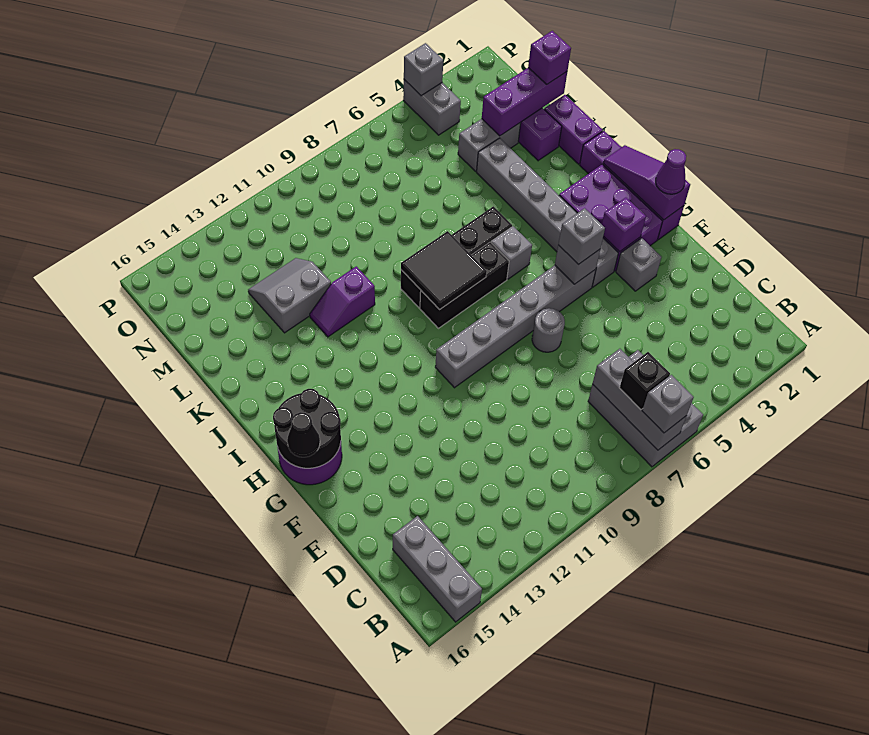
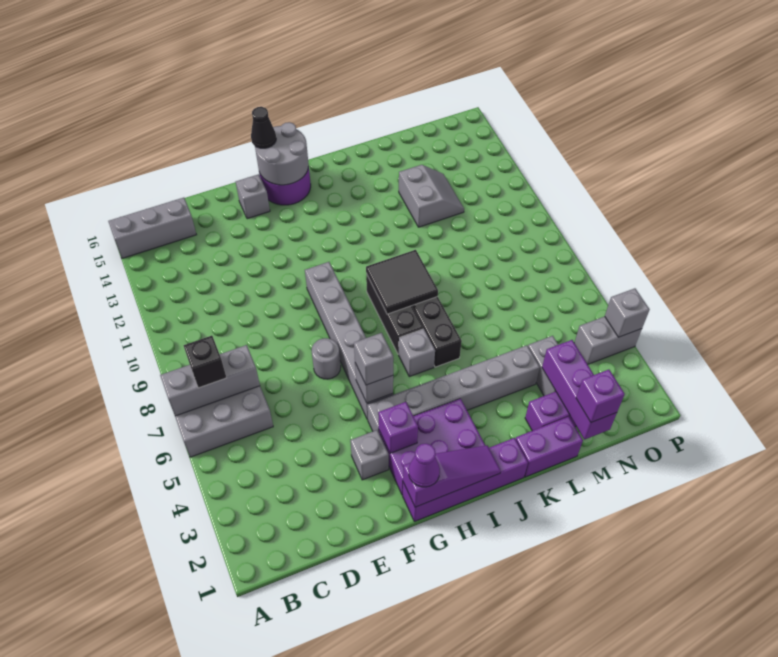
grey brick A7 level 3 -> grey brick F15 level 1
black round brick G15:H16 level 2 -> grey round brick G15:H16 level 2
purple slope K11:K12 level 1 top 11 -> none

